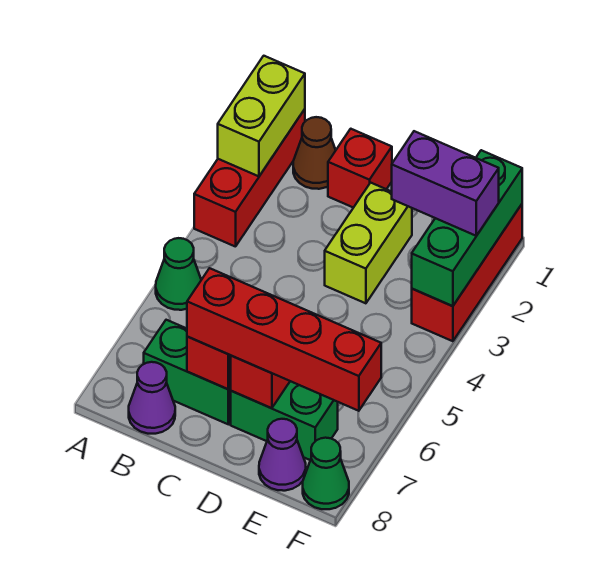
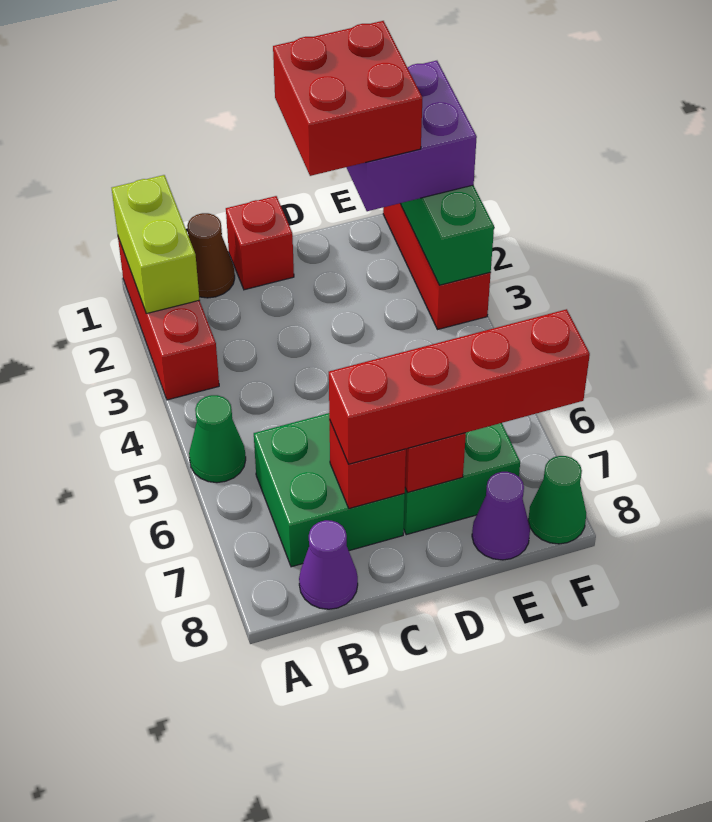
green brick B7:C7 level 1 -> green brick B6:C7 level 1
none -> red brick D1:E2 level 4
lime brick D2:D3 level 1 -> none
purple brick E2:F2 level 3 -> purple brick E1:F2 level 3

